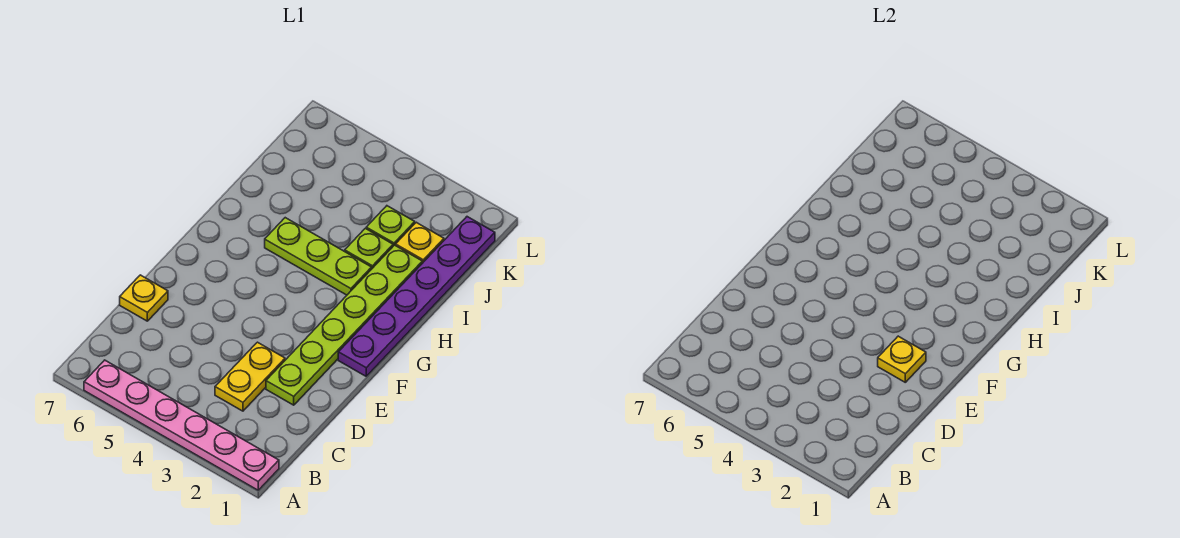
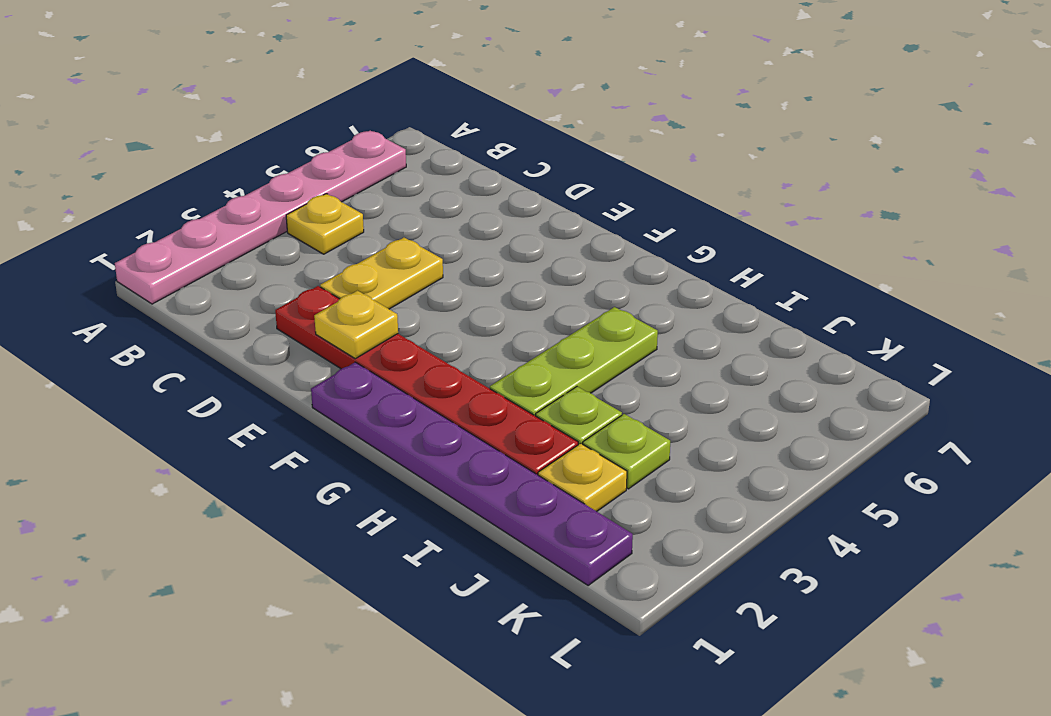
yellow plate C3:D3 level 1 -> yellow plate D3:D4 level 1
lime plate D2:I2 level 1 -> red plate D2:I2 level 1
yellow plate D7 level 1 -> yellow plate B4 level 1

